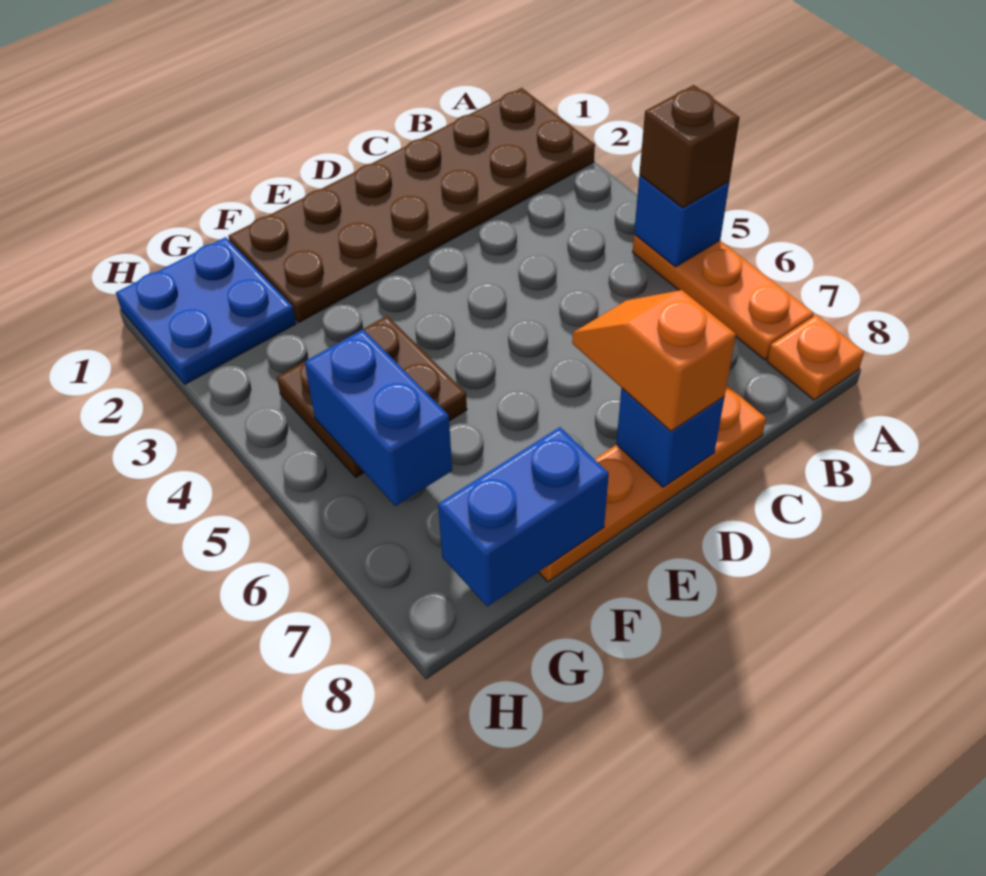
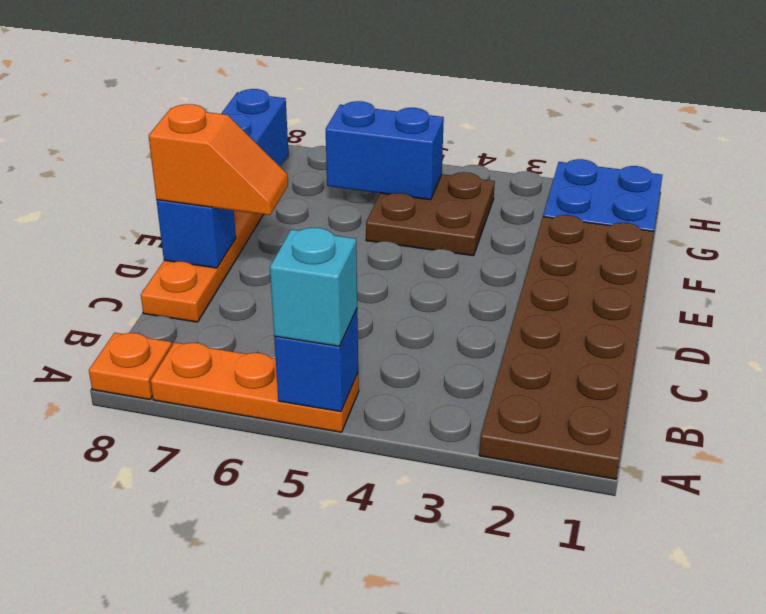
brown brick A5 level 3 -> cyan brick A5 level 3

